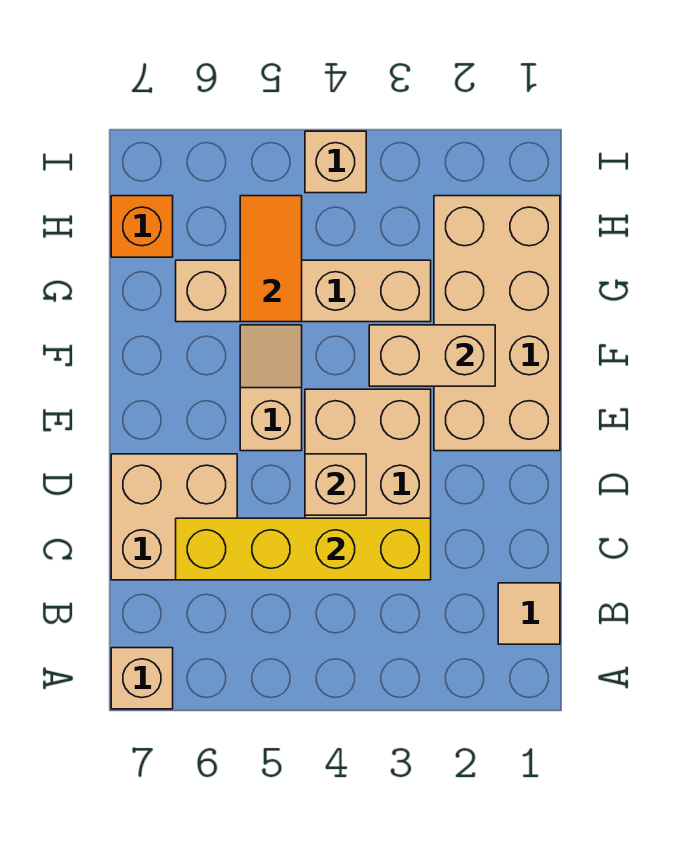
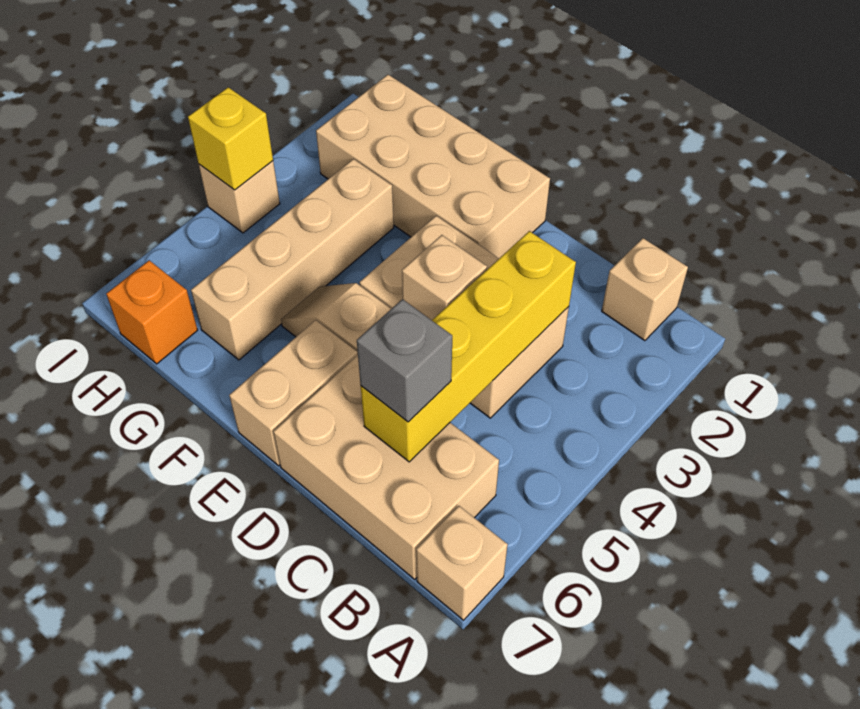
tan tile B1 level 1 -> tan brick B1 level 1
tan brick C6:D7 level 1 -> tan brick B6:D7 level 1
none -> grey brick C6 level 3
tan brick F2:F3 level 2 -> tan brick E6:E7 level 1
orange tile G5:H5 level 2 -> none
none -> yellow brick I4 level 2

